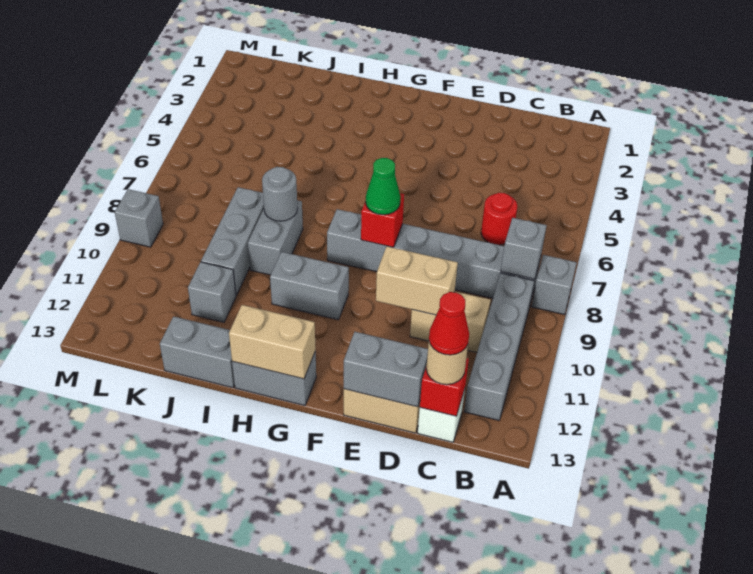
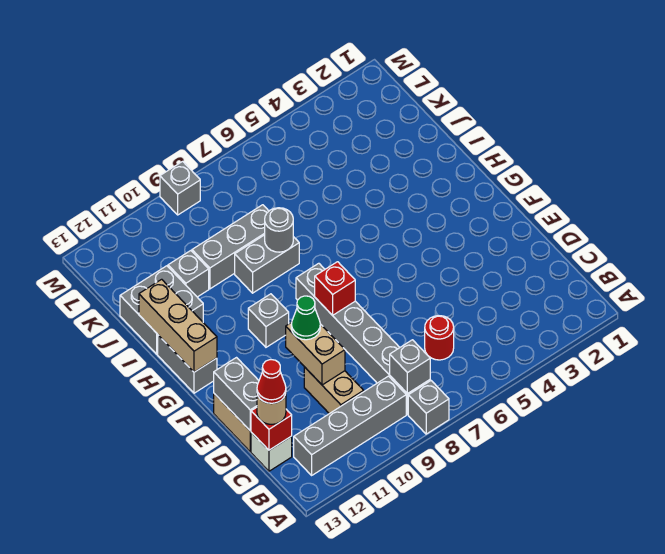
green cone F8 level 3 -> green cone E10 level 3
grey brick G10:H10 level 1 -> grey brick G10 level 1
tan brick G13:H13 level 2 -> tan brick G13:I13 level 2
grey brick I13:J13 level 1 -> grey brick I12:J13 level 1

